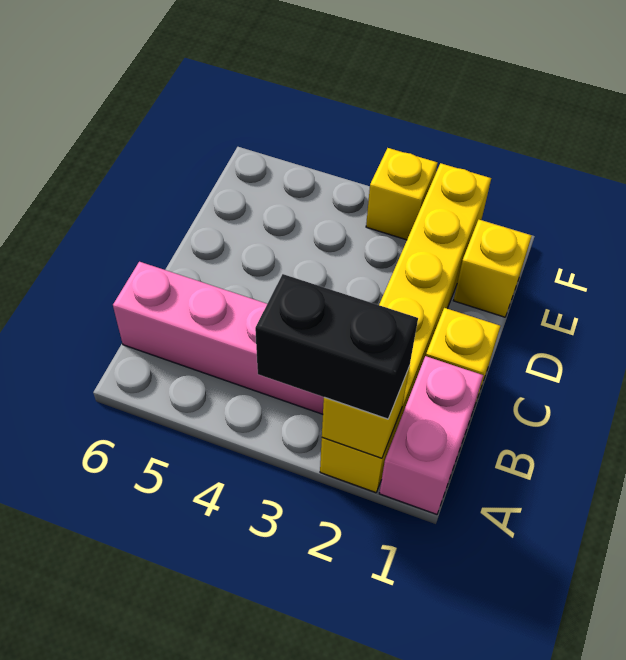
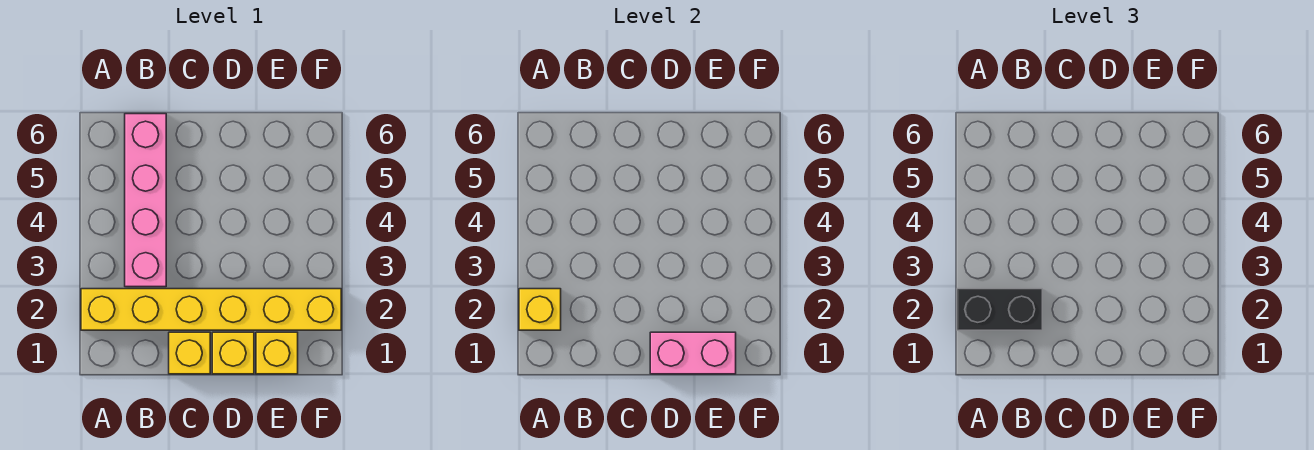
pink brick A1:B1 level 1 -> pink brick D1:E1 level 2
black brick A2:A3 level 3 -> black brick A2:B2 level 3
yellow brick F3 level 1 -> yellow brick D1 level 1

